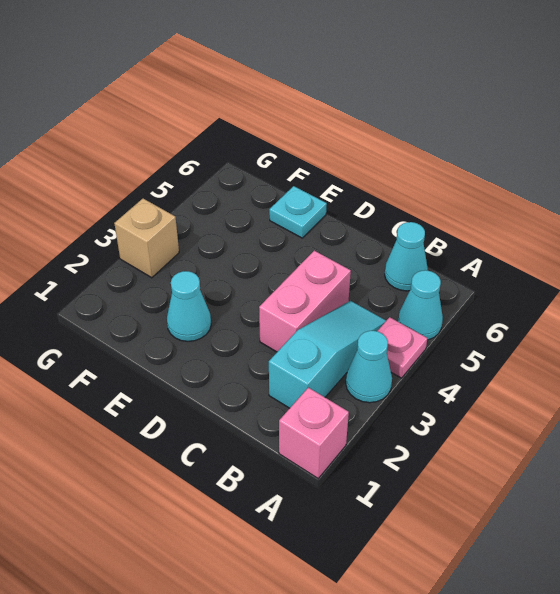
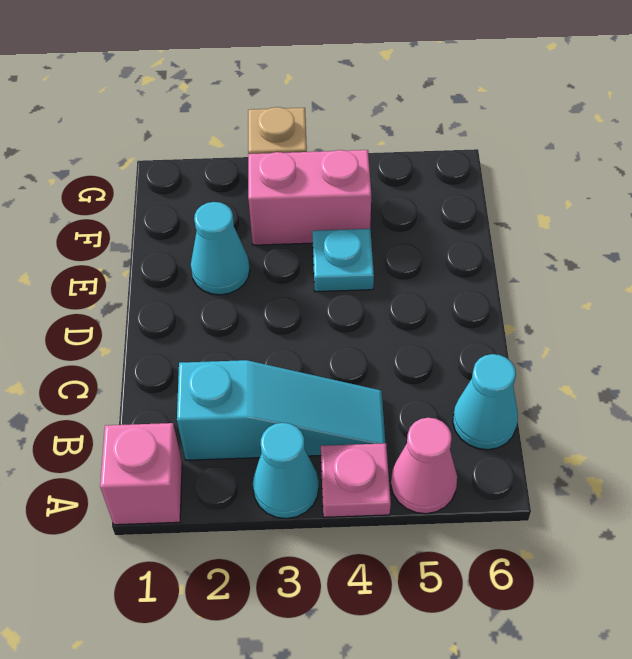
cyan cone A5 level 1 -> pink cone A5 level 1
pink brick C3:C4 level 1 -> pink brick F3:F4 level 1
cyan plate E6 level 1 -> cyan plate E4 level 1

